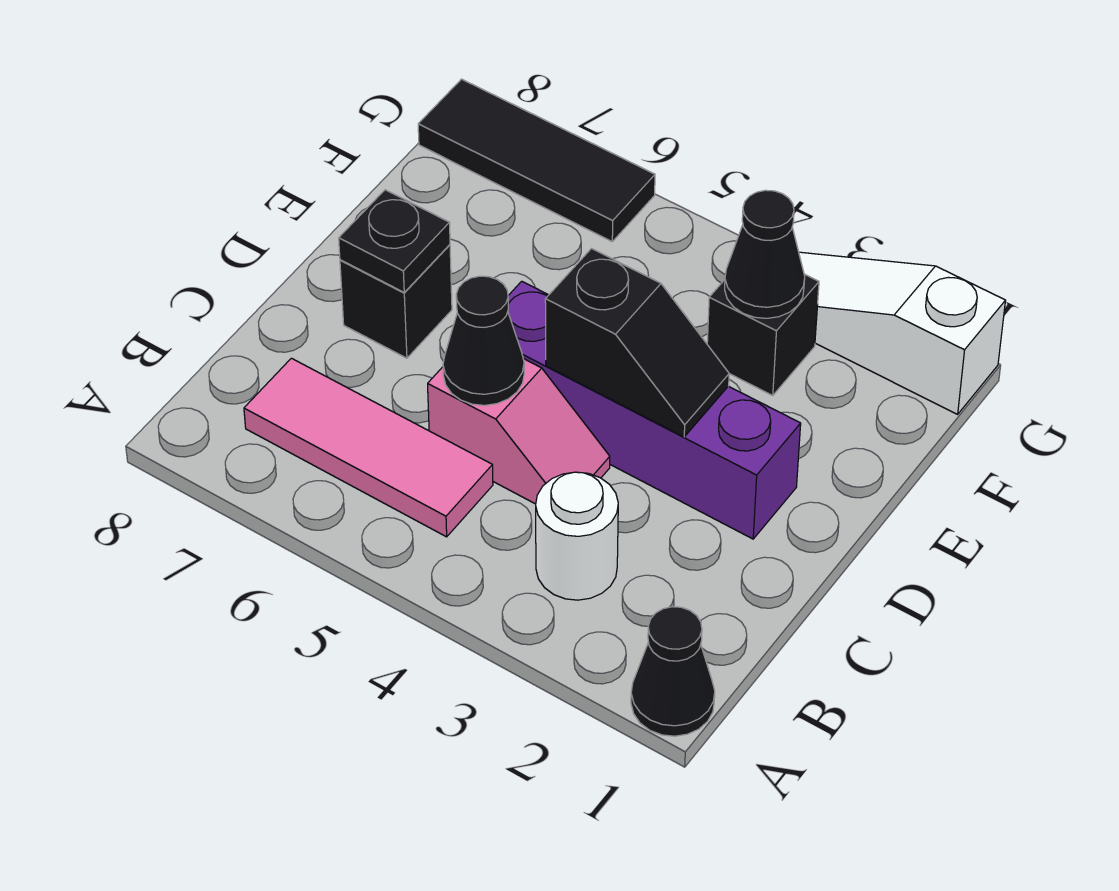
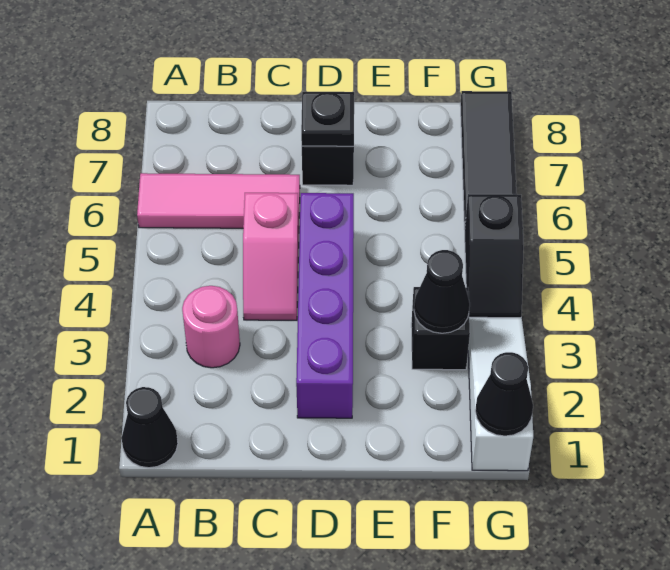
white round brick B3 level 1 -> pink round brick B3 level 1
pink tile B5:B7 level 1 -> pink tile A6:C6 level 1
black cone C5 level 2 -> black cone G1 level 2
black slope D3:D4 level 2 top 4 -> black slope G4:G5 level 1 top 5

